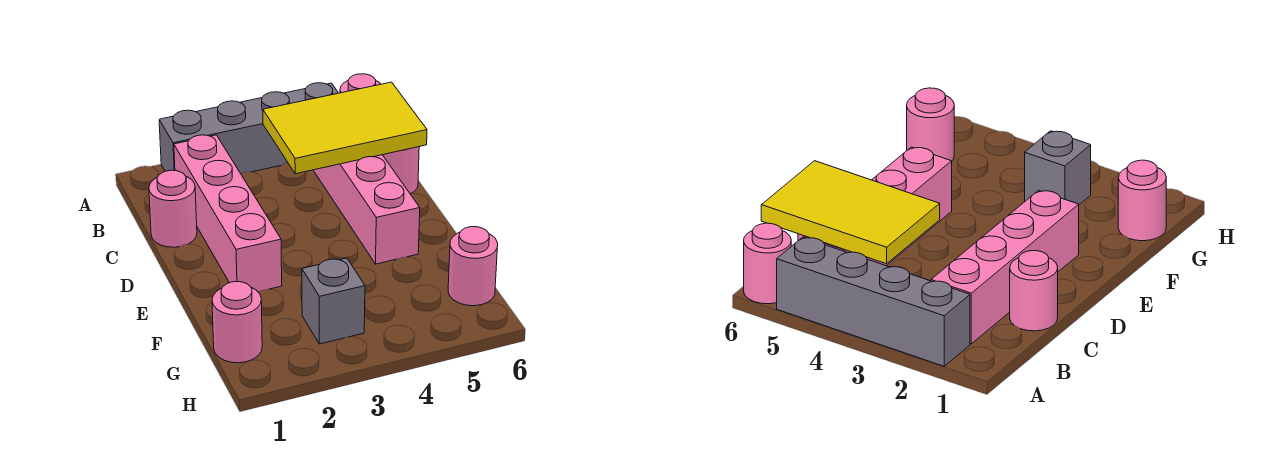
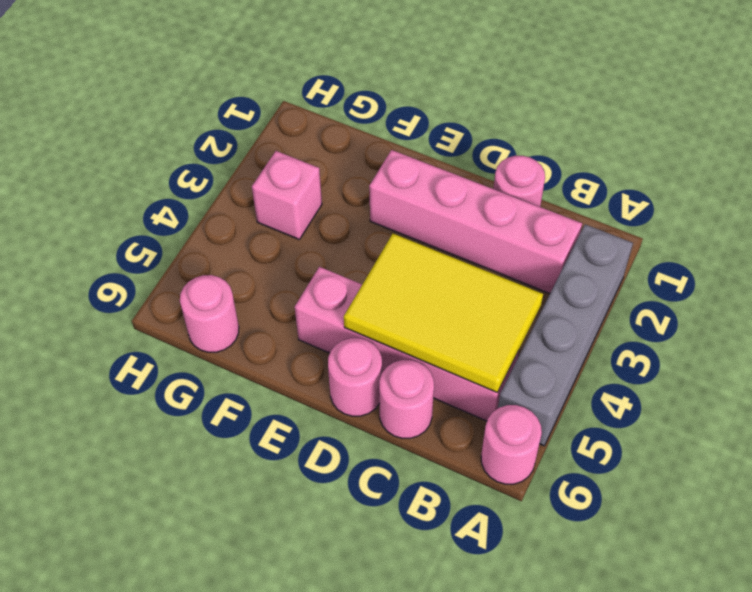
yellow tile B4:C6 level 2 -> yellow tile B4:D5 level 2
pink round brick G1 level 1 -> pink round brick D6 level 1
grey brick G3 level 1 -> pink brick G3 level 1

